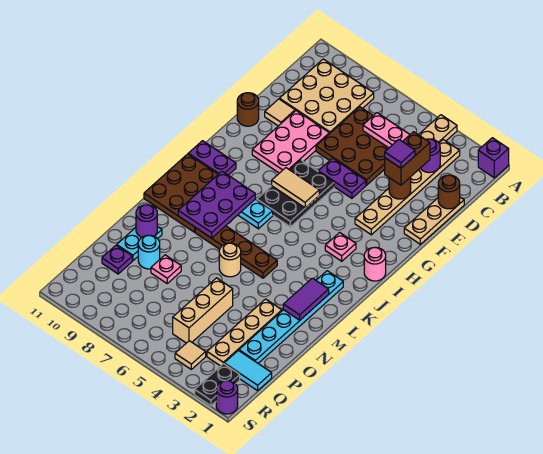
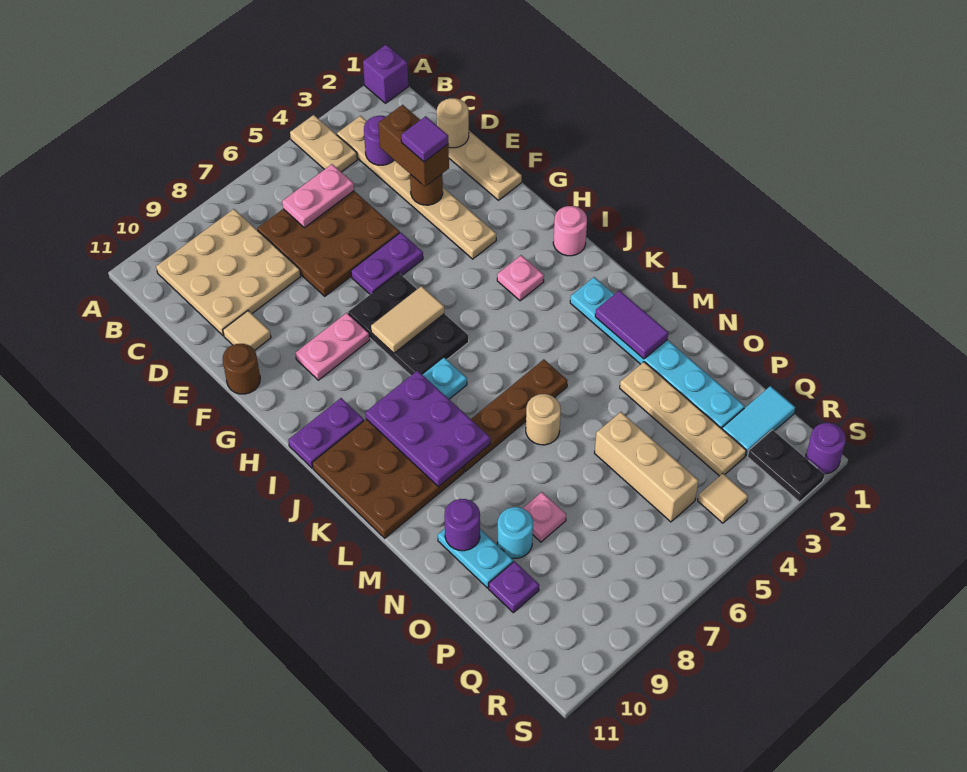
brown round brick D1 level 2 -> tan round brick D1 level 2
pink plate E8:G9 level 1 -> pink plate G8:G9 level 1

